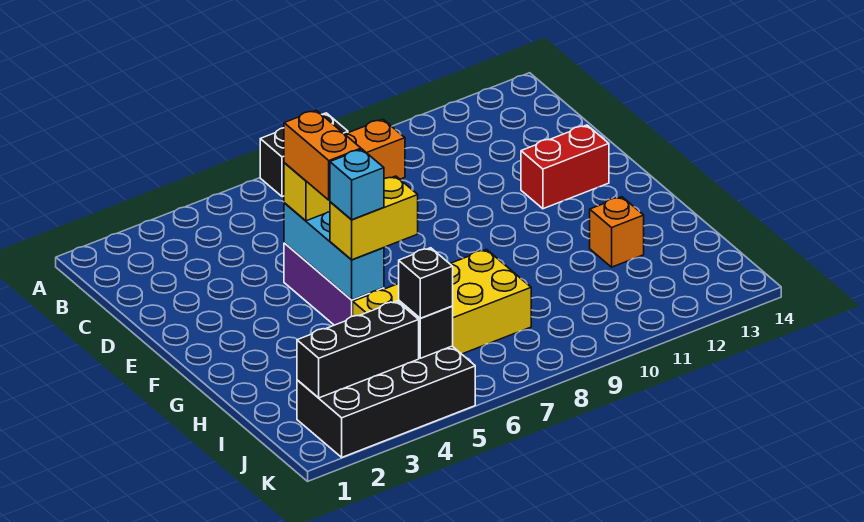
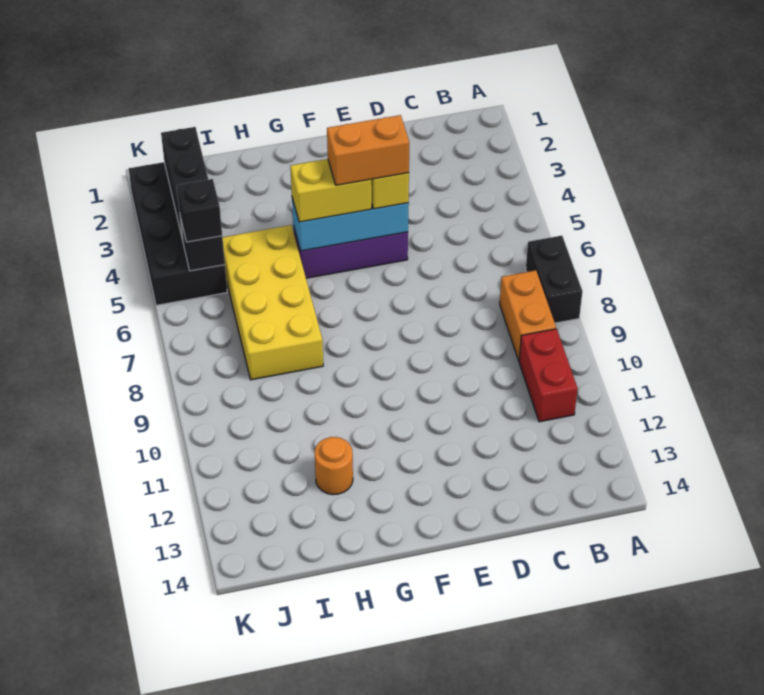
red brick E12:E13 level 1 -> red brick B10:B11 level 1
yellow brick G5:G6 level 3 -> yellow brick F5:G5 level 3
cyan brick G5 level 4 -> none
orange brick H12 level 1 -> orange round brick H12 level 1

